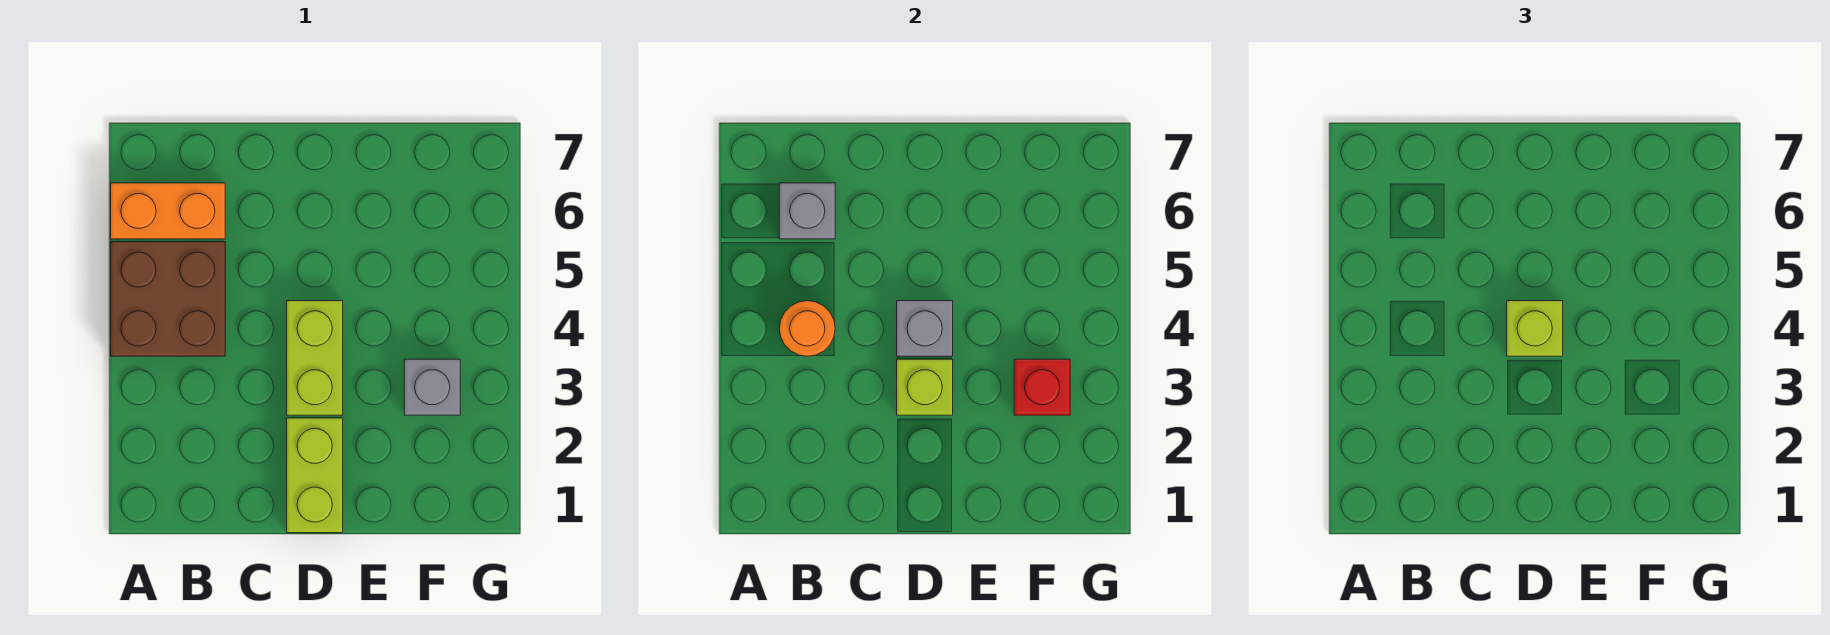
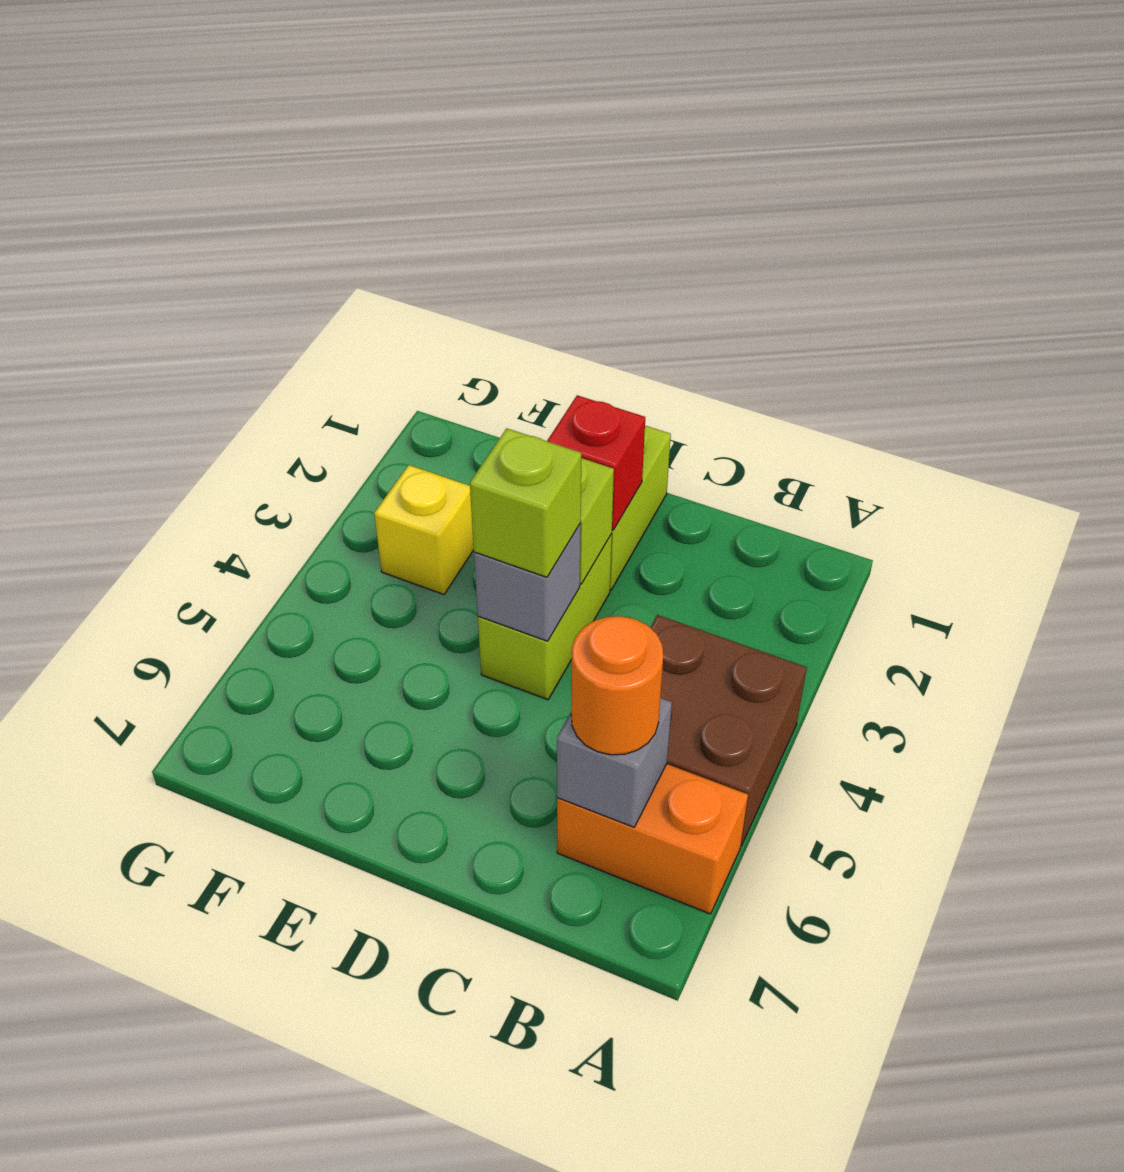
orange round brick B4 level 2 -> orange round brick B6 level 3
grey brick F3 level 1 -> yellow brick F3 level 1
red brick F3 level 2 -> red brick D2 level 2

